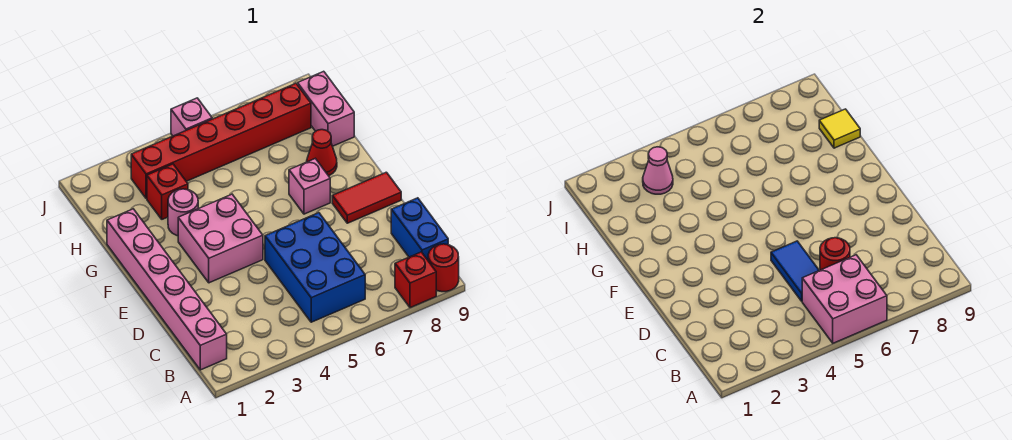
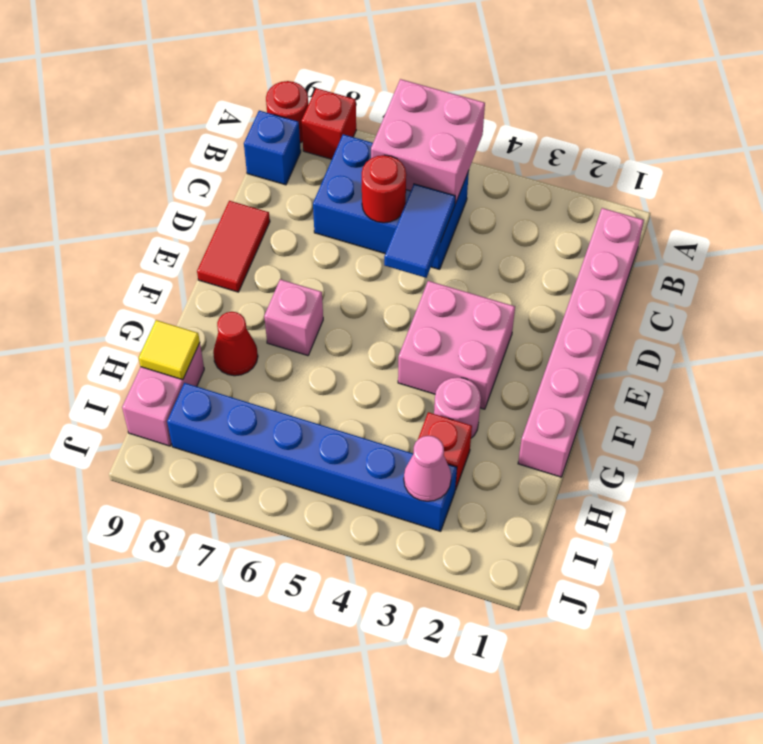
blue brick B5:D6 level 1 -> blue brick B5:C7 level 1
blue brick B9:C9 level 1 -> blue brick B9 level 1
red tile E8:E9 level 1 -> red tile D9:E9 level 1
red brick I3:I8 level 1 -> blue brick I3:I8 level 1
pink brick J5 level 1 -> none

